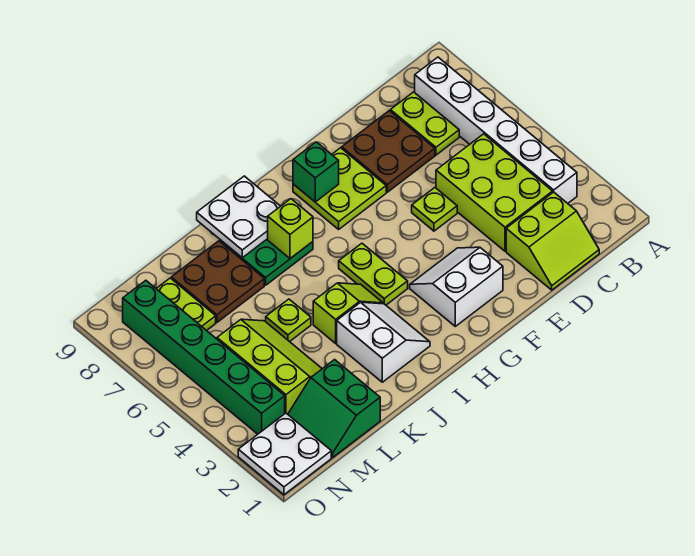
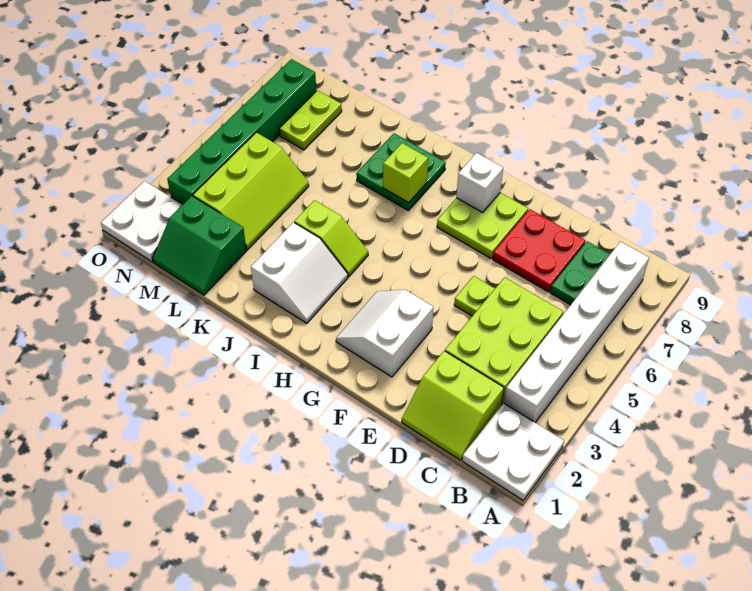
lime plate C7:C8 level 1 -> green plate C7:C8 level 1
brown plate D7:E8 level 1 -> red plate D7:E8 level 1
white slope F2:G3 level 1 top 2 -> white slope F2:G3 level 1 top F
green brick G8 level 2 -> white brick G8 level 2
lime plate H4:H5 level 1 -> none
white plate I8:J9 level 2 -> white plate A1:B2 level 1
lime plate K5 level 1 -> none
brown plate K7:L8 level 1 -> none
green slope L1:M2 level 1 top L -> green slope L1:M2 level 1 top 2

